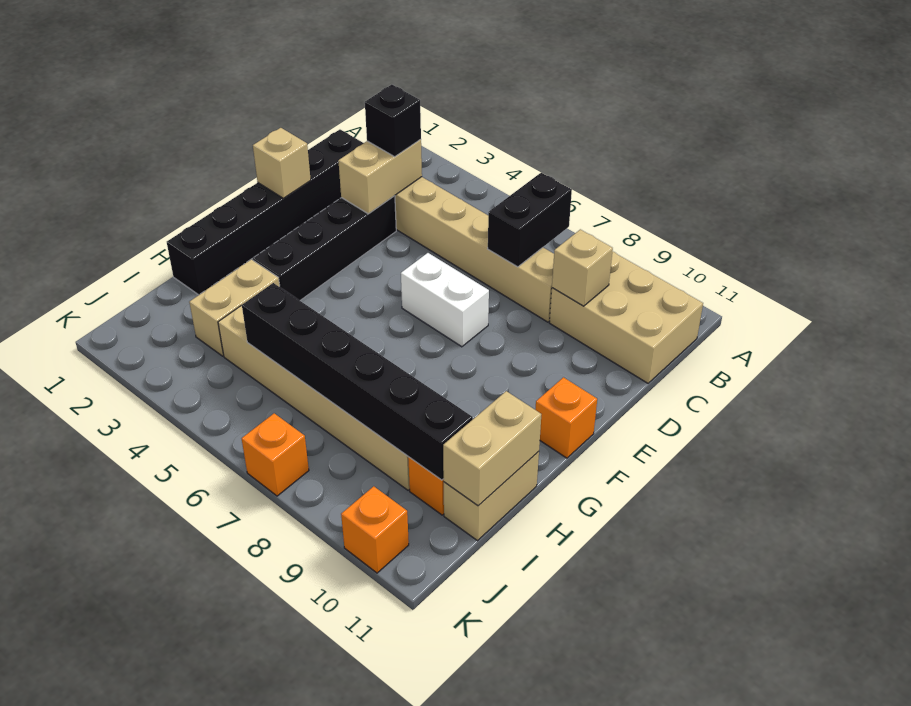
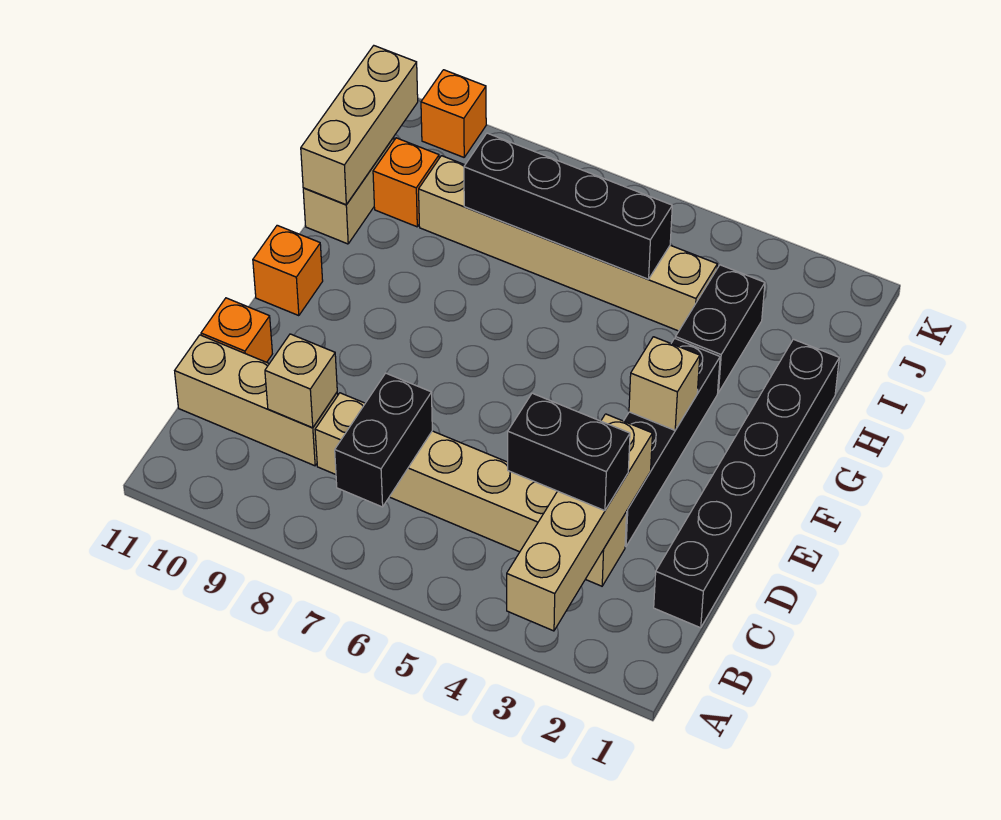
tan brick B9:C11 level 1 -> tan brick C9:C11 level 1
tan brick C3:D3 level 2 -> tan brick A3:D3 level 2
black brick C3 level 3 -> black brick C3:C4 level 3
tan brick E1 level 2 -> tan brick F3 level 2
white brick E6:E7 level 1 -> none
tan brick H3:I3 level 1 -> black brick H3:I3 level 1
tan brick H11:I11 level 2 -> tan brick H11:J11 level 2
black brick I5:I10 level 2 -> black brick I5:I8 level 2
orange brick K7 level 1 -> orange brick D11 level 1

